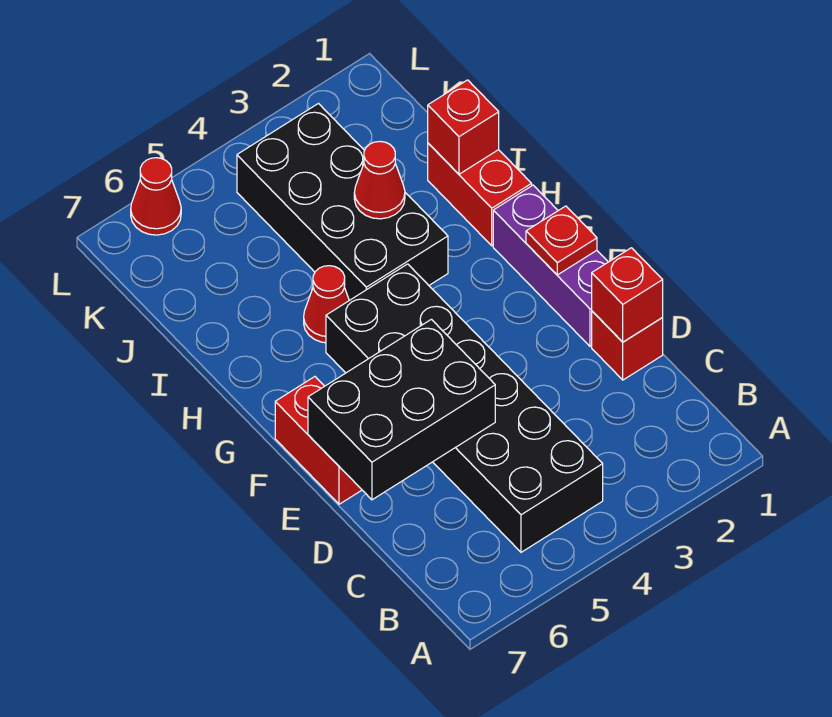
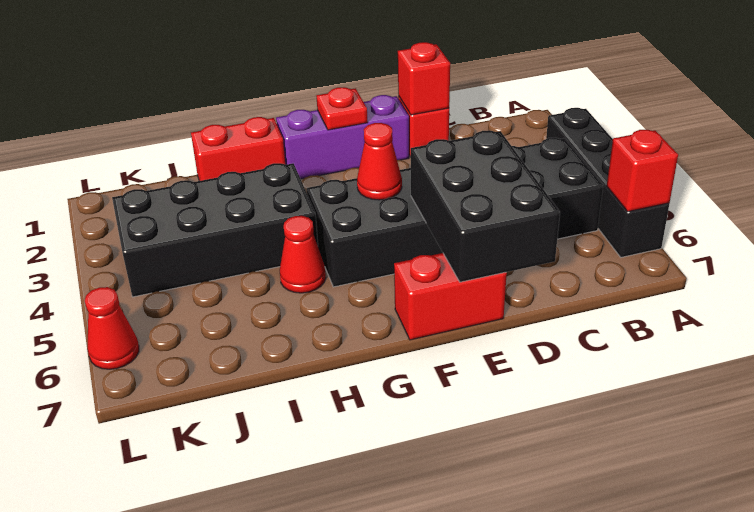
none -> black brick A3:A6 level 1
red brick I1 level 2 -> red brick A6 level 2
red cone I3 level 2 -> red cone F4 level 2

